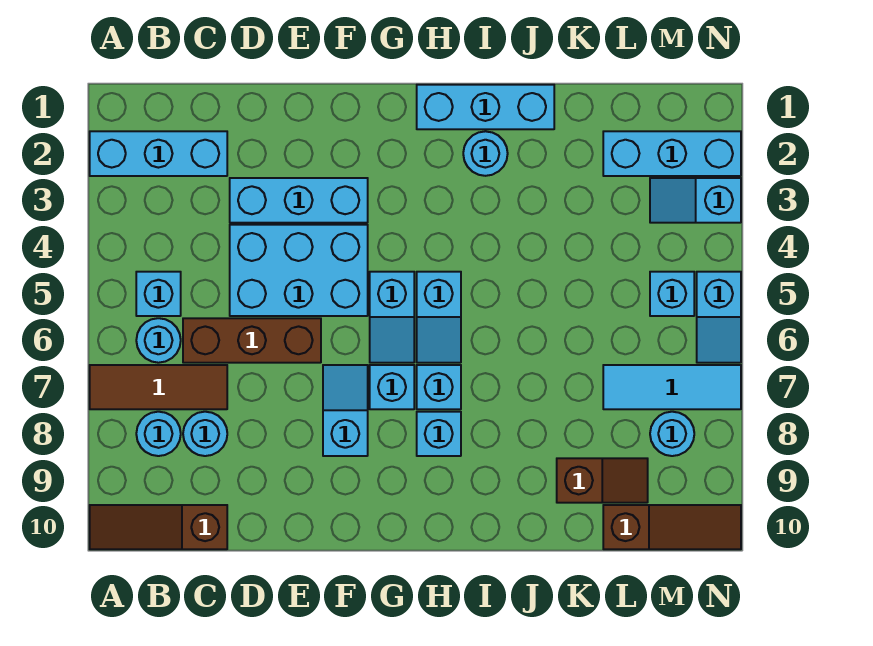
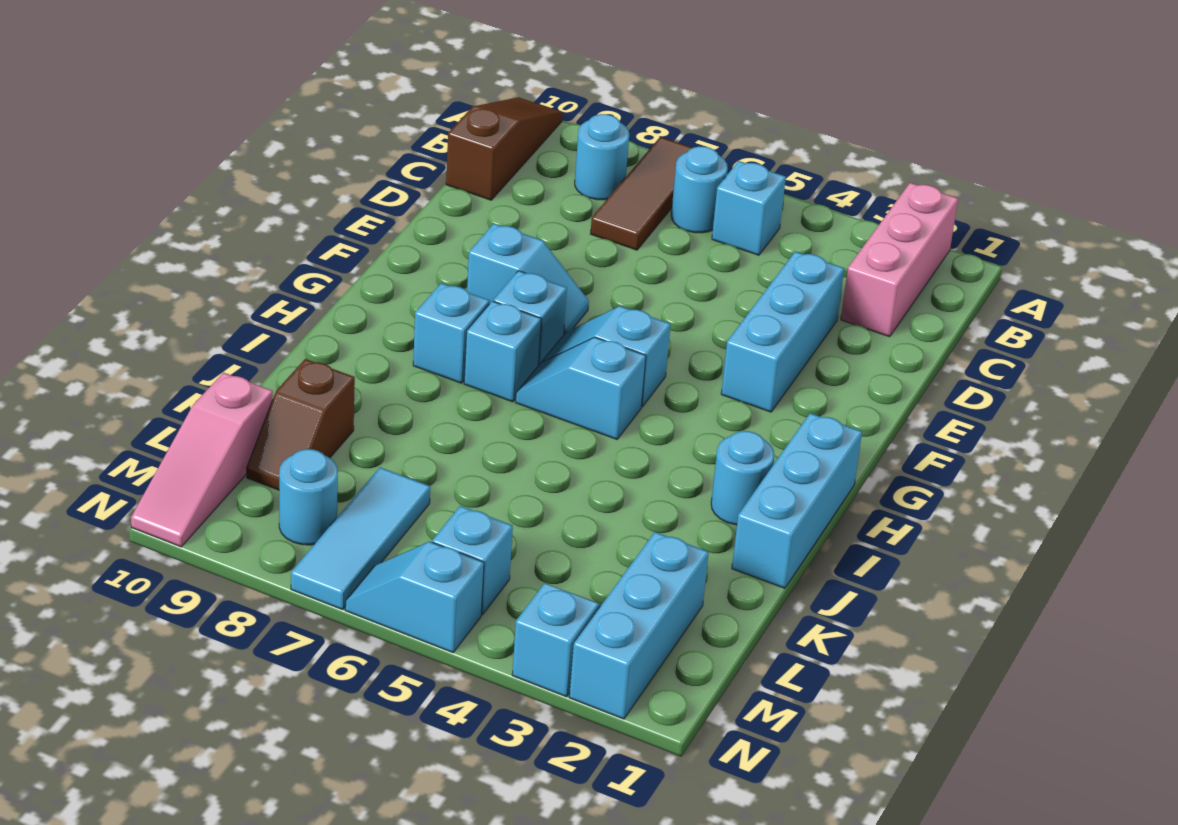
cyan brick A2:C2 level 1 -> pink brick A2:C2 level 1
brown brick C6:E6 level 1 -> none
cyan round brick C8 level 1 -> none
cyan brick D4:F5 level 1 -> none
brown slope L10:N10 level 1 top L -> pink slope L10:N10 level 1 top L

